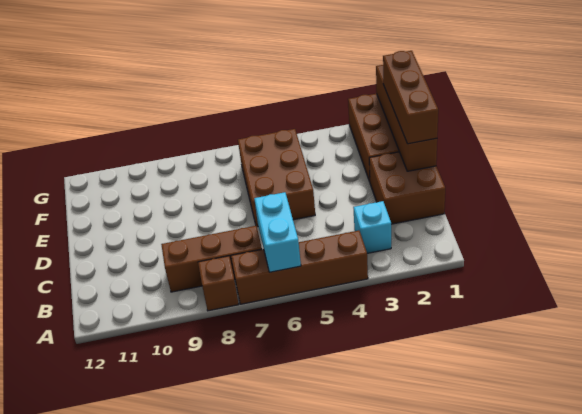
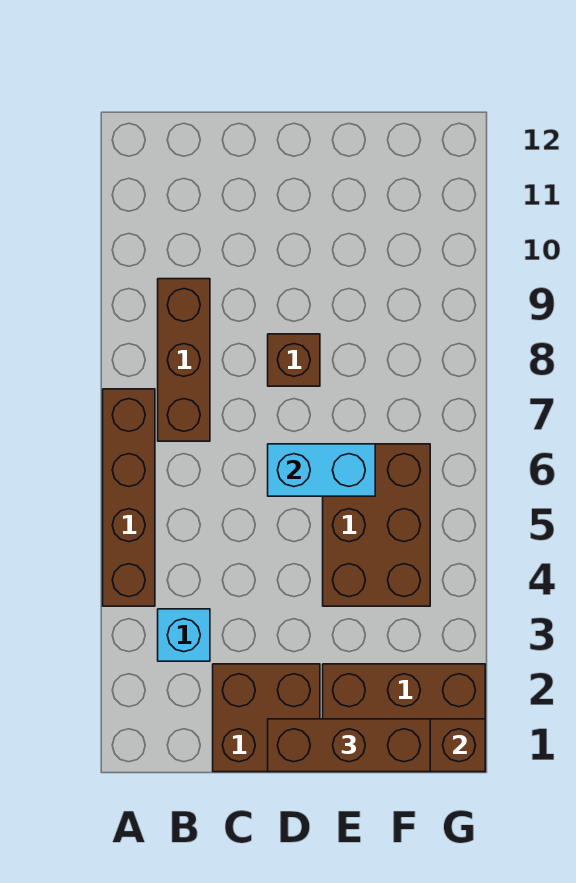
cyan brick A6:B6 level 2 -> cyan brick D6:E6 level 2
brown brick A8 level 1 -> brown brick D8 level 1
brown brick D5:F6 level 1 -> brown brick E4:F6 level 1

